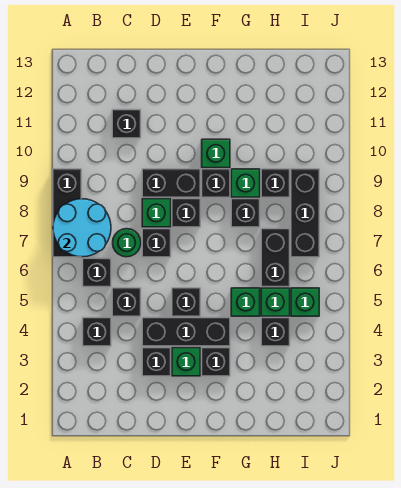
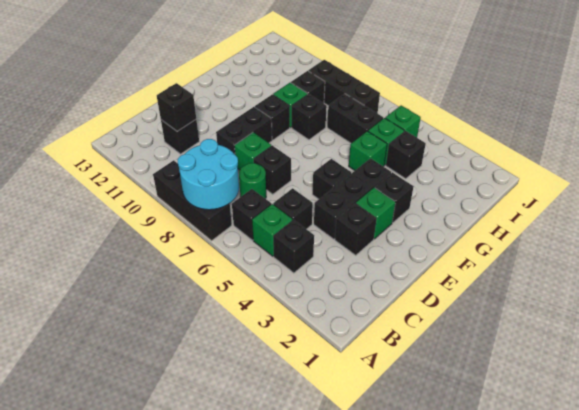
black brick E8 level 1 -> black brick C11 level 2
green brick F10 level 1 -> green brick B5 level 1

